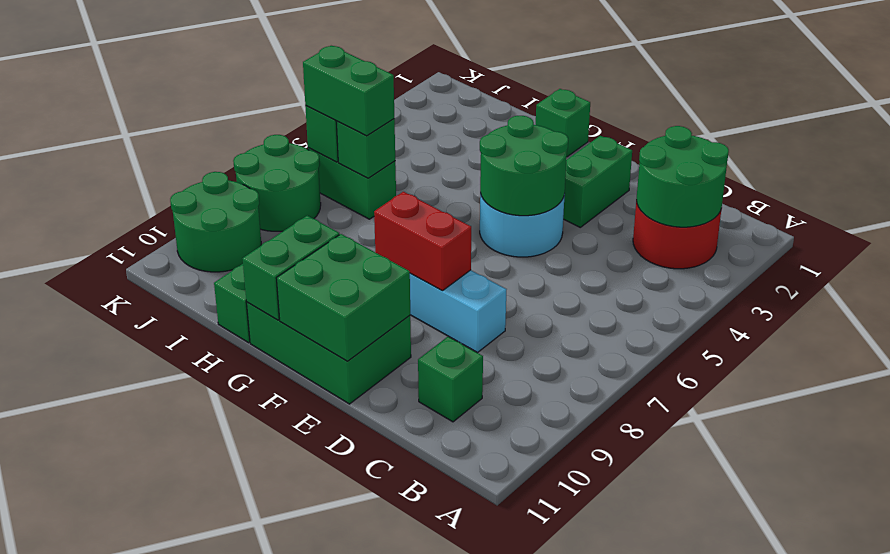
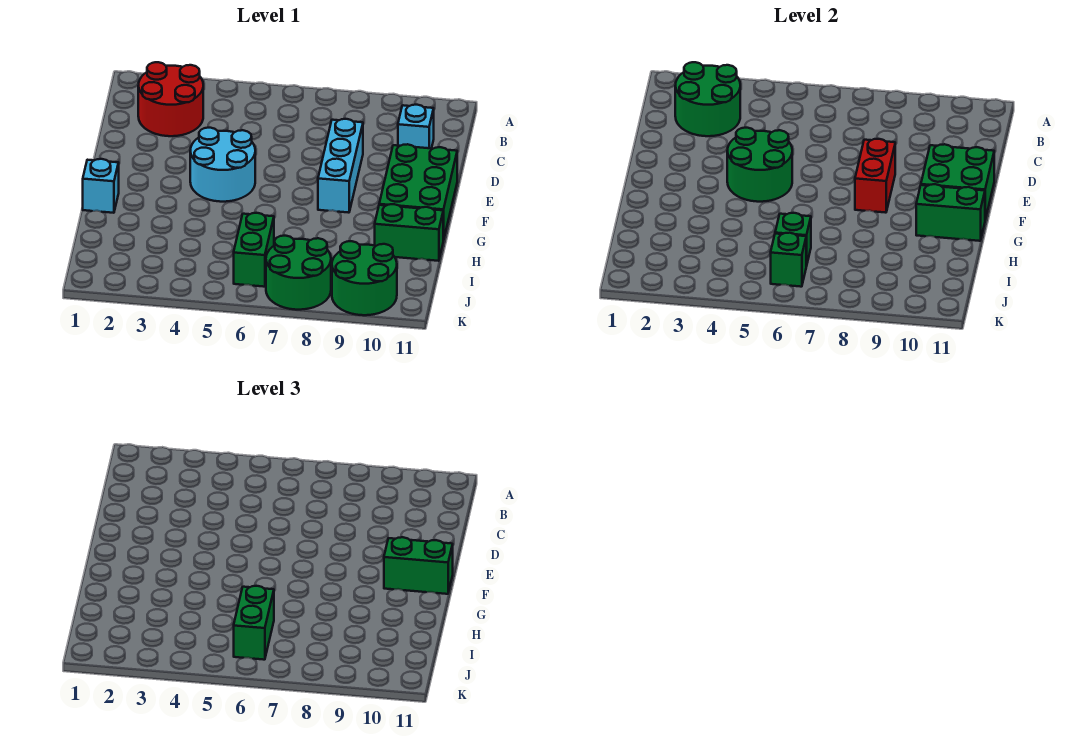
green brick C10 level 1 -> cyan brick C10 level 1
green brick E2:E3 level 1 -> green brick F10:F11 level 3
green brick G1 level 1 -> cyan brick G1 level 1

